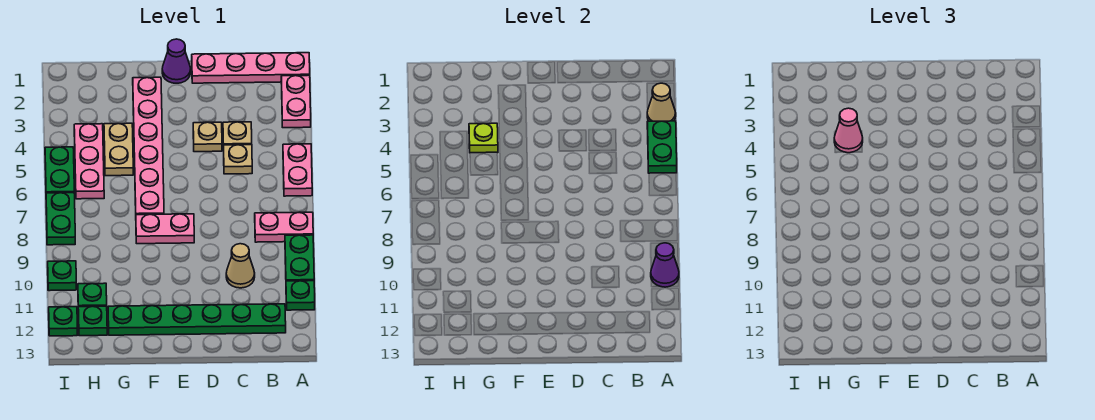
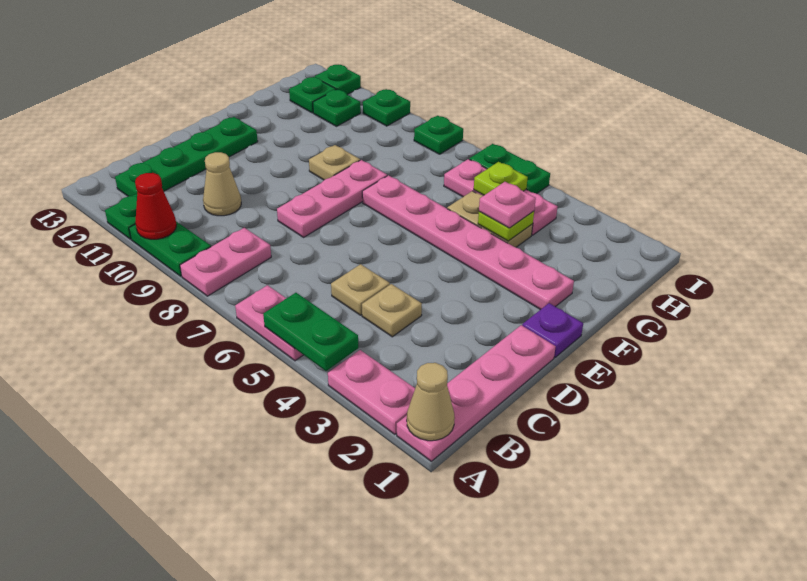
tan cone A3 level 2 -> tan cone A1 level 2
purple cone A10 level 2 -> red cone A10 level 2
green plate B12:G12 level 1 -> green plate B12:E12 level 1
tan plate D4 level 1 -> tan plate F9 level 1
purple cone E1 level 1 -> purple plate E1 level 1
pink plate E8:F8 level 1 -> pink plate D8:F8 level 1
pink cone G4 level 3 -> pink plate G4 level 3
none -> lime plate H5 level 2
green plate I7:I8 level 1 -> green plate I8 level 1

